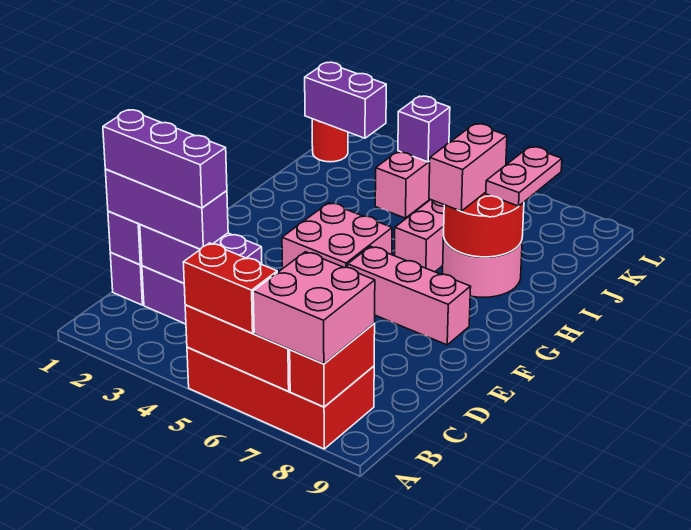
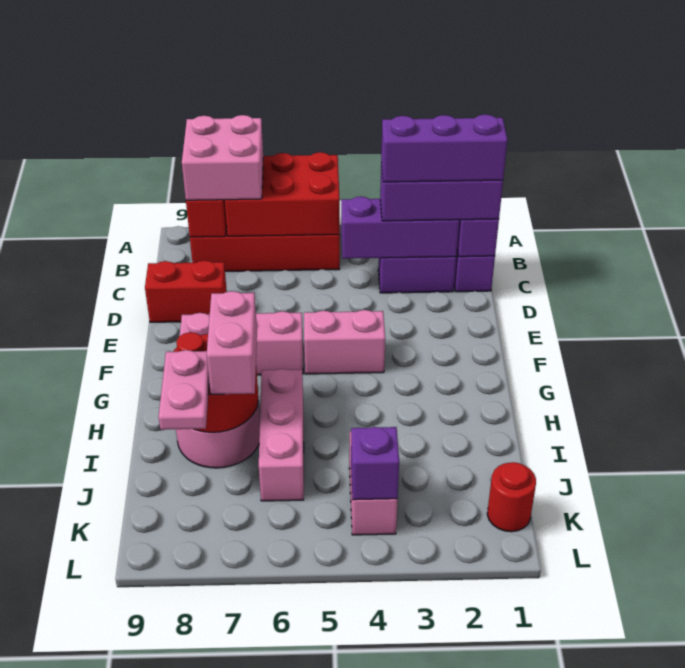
red brick A5:A6 level 3 -> red brick D8:D9 level 1
pink brick F4:G5 level 1 -> pink brick F4:F5 level 1
purple brick K1:K2 level 2 -> none

